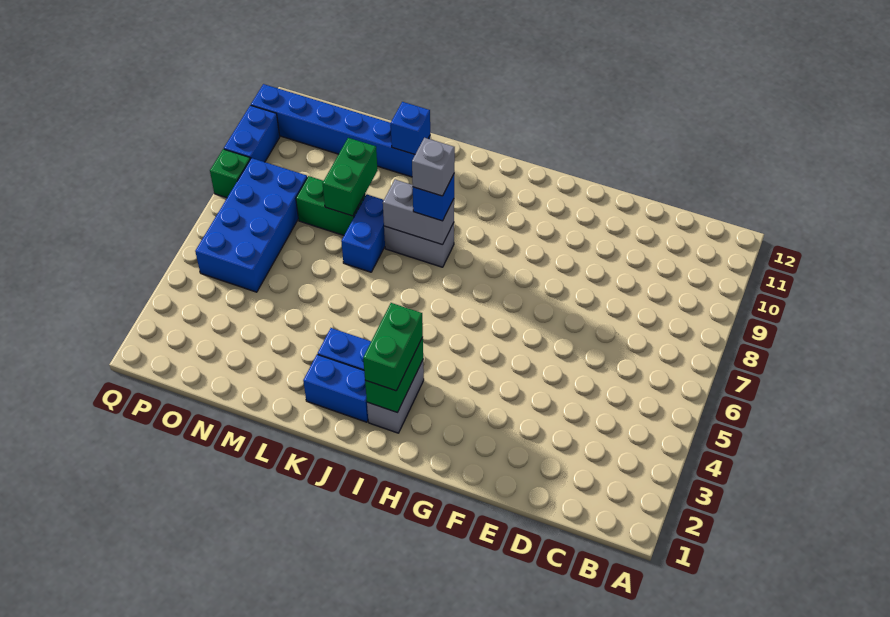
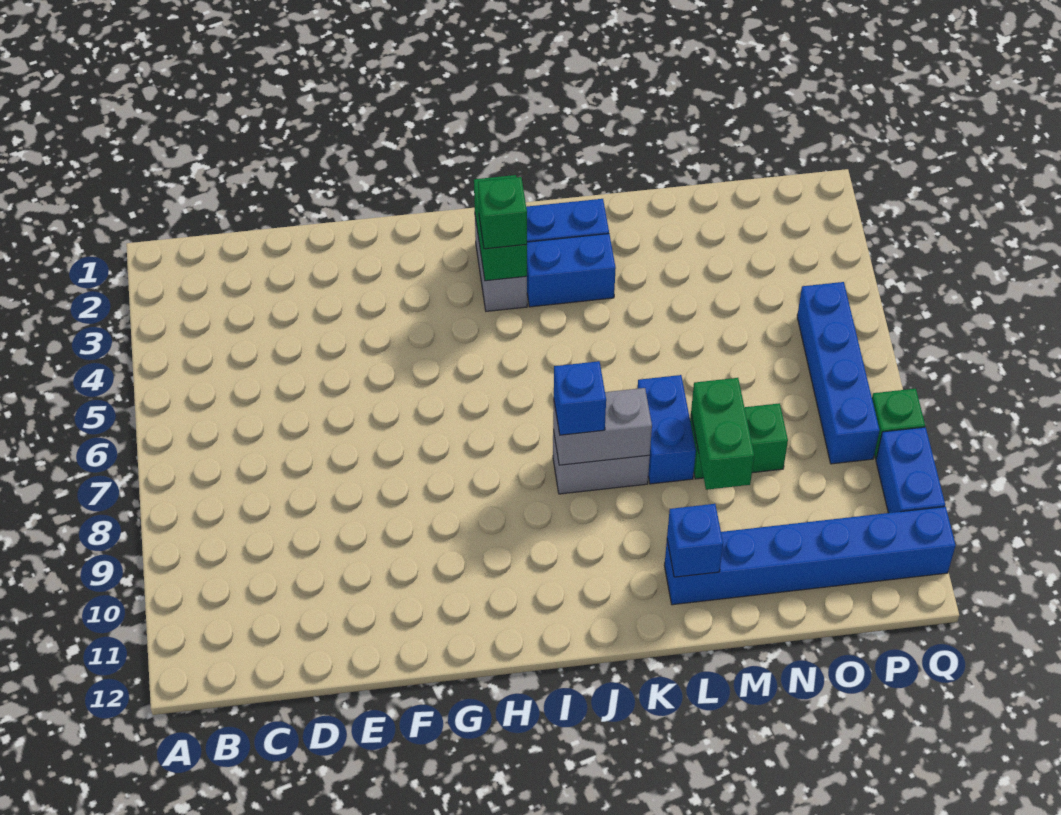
green brick I2:I3 level 3 -> green brick I3 level 3
grey brick J8 level 4 -> none
blue brick O5:P8 level 1 -> blue brick P5:P8 level 1

